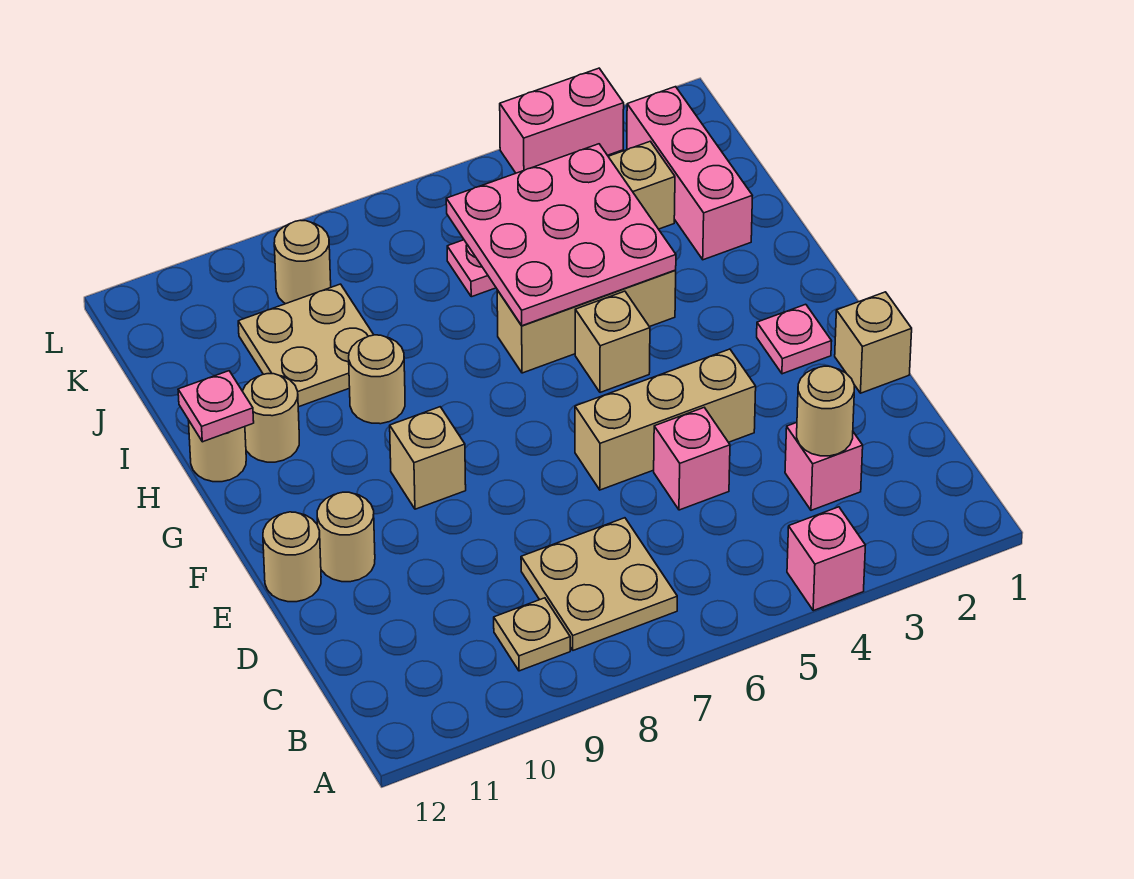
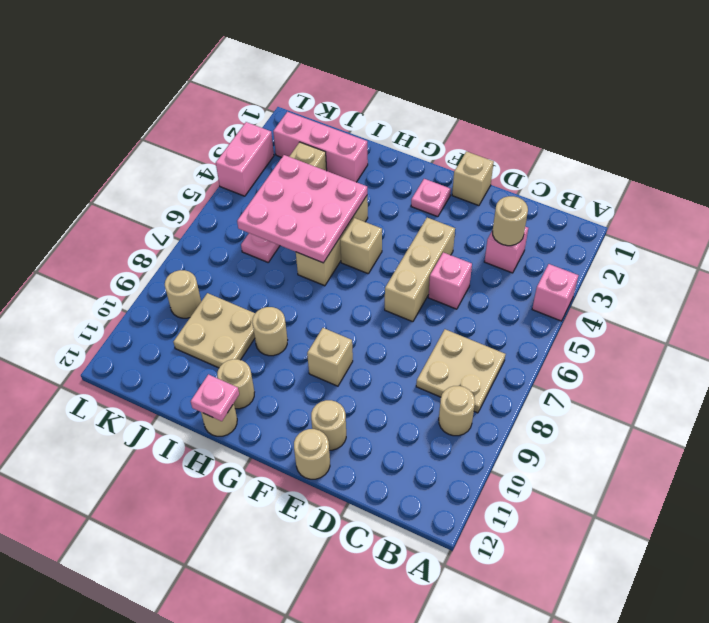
tan plate B9 level 1 -> tan round brick B9 level 1

